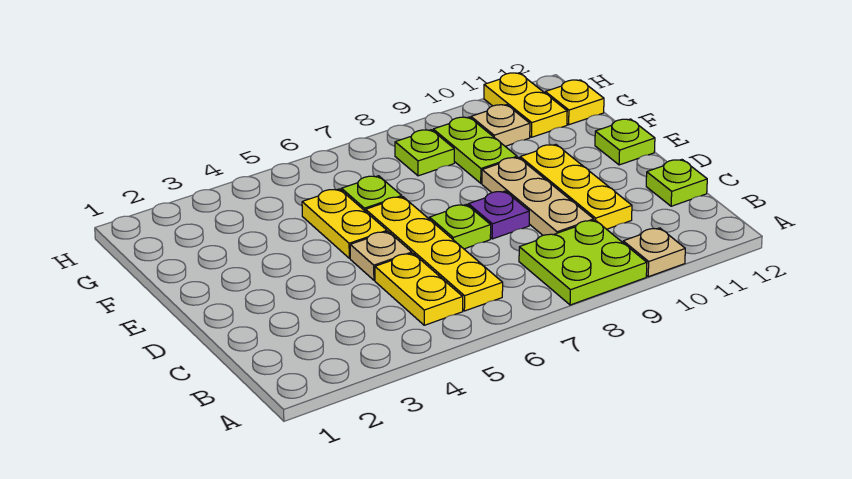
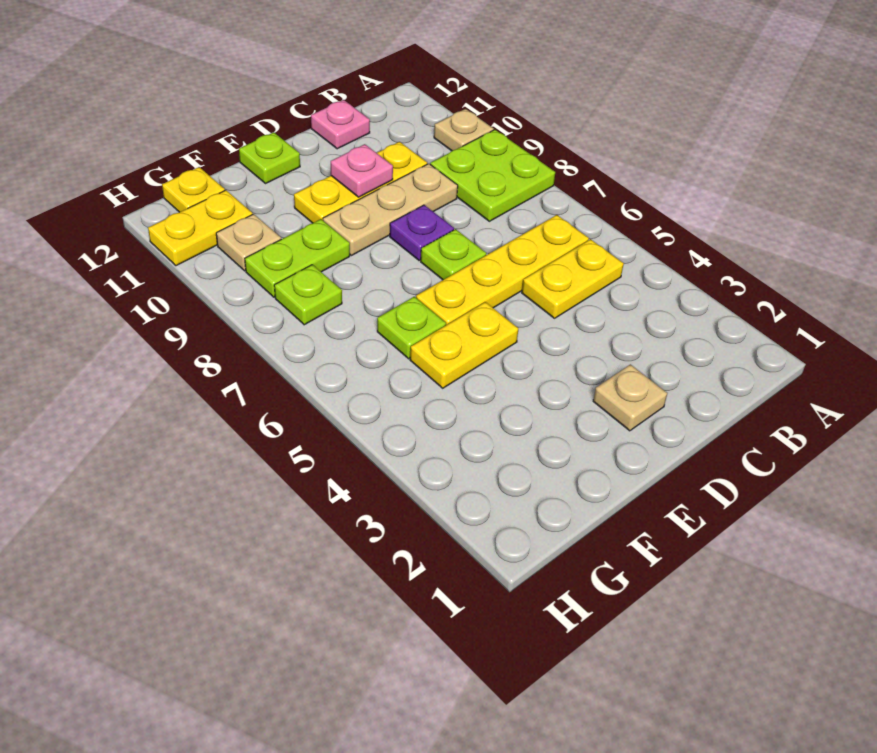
lime plate C12 level 1 -> pink plate C12 level 1
tan plate D5 level 1 -> tan plate D2 level 1
none -> pink plate D10 level 2

